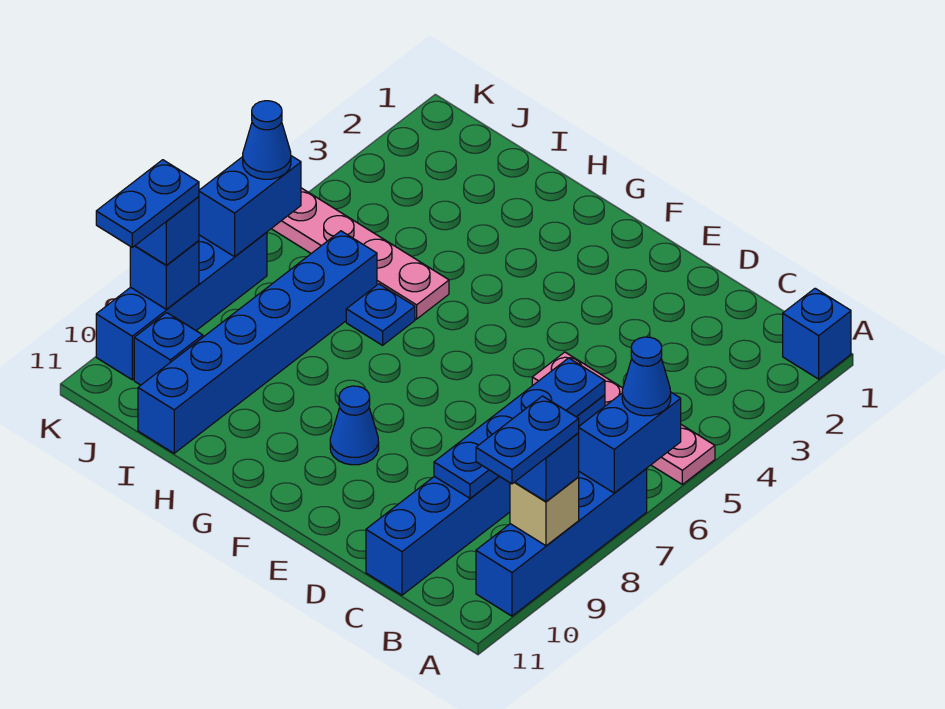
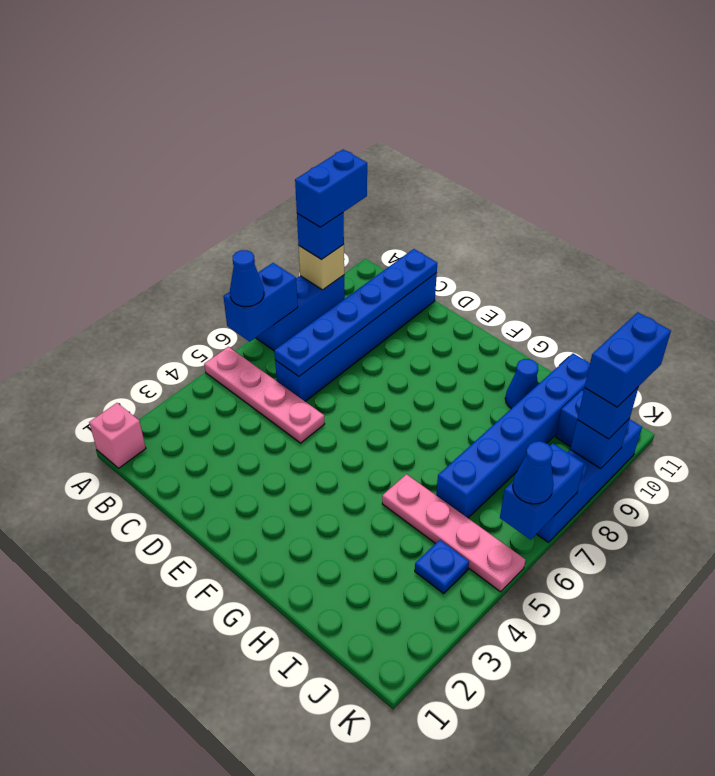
blue brick A1 level 1 -> pink brick A1 level 1
blue brick A7:A10 level 1 -> blue brick A7:A9 level 1
blue plate A9:A10 level 4 -> blue brick A9:A10 level 4
blue plate C6:C9 level 2 -> blue plate C6:C11 level 2
blue cone F9 level 1 -> blue cone H10 level 1
blue plate H6 level 1 -> blue plate J4 level 1
blue plate K9:K10 level 4 -> blue brick K9:K10 level 4

